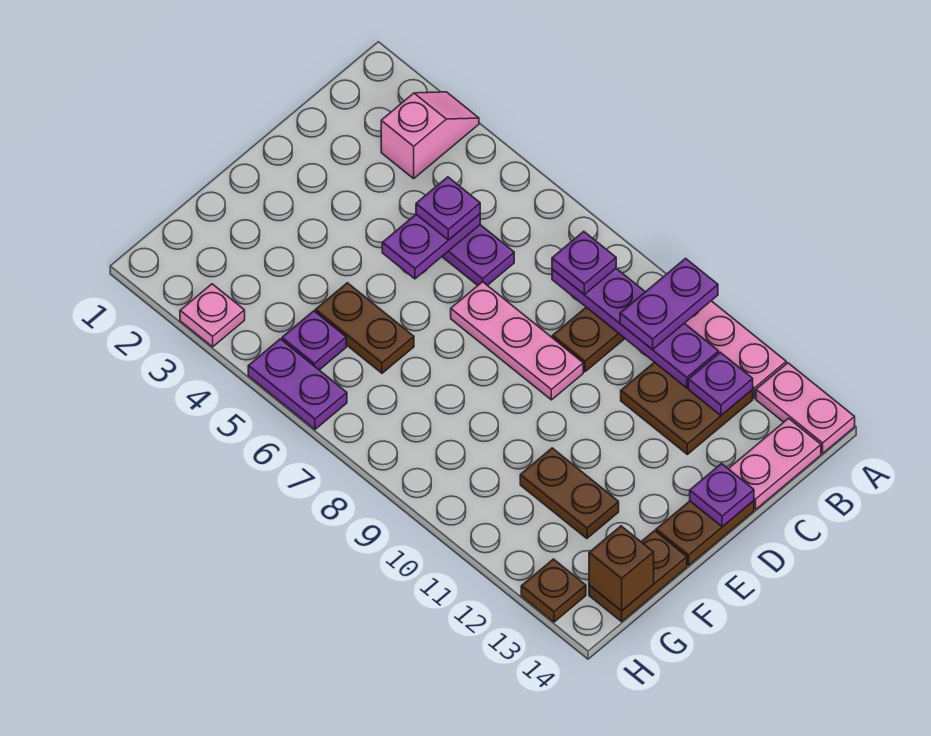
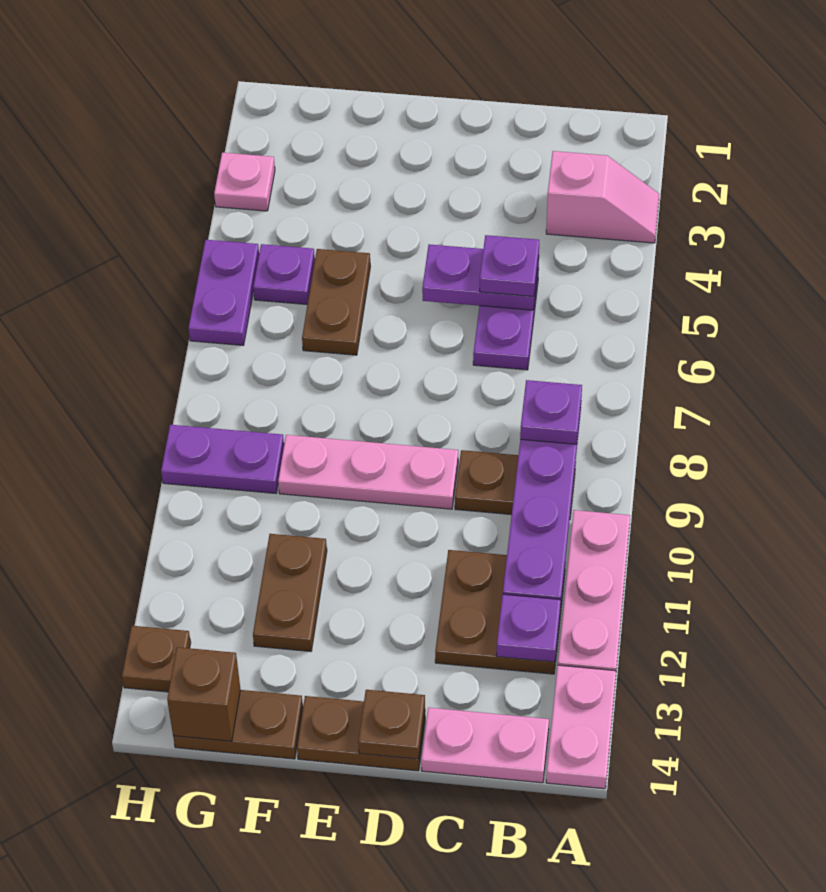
purple plate A10:B10 level 3 -> purple plate G9:H9 level 1
pink plate D7:D9 level 1 -> pink plate D9:F9 level 1
purple plate D14 level 2 -> brown plate D14 level 2

